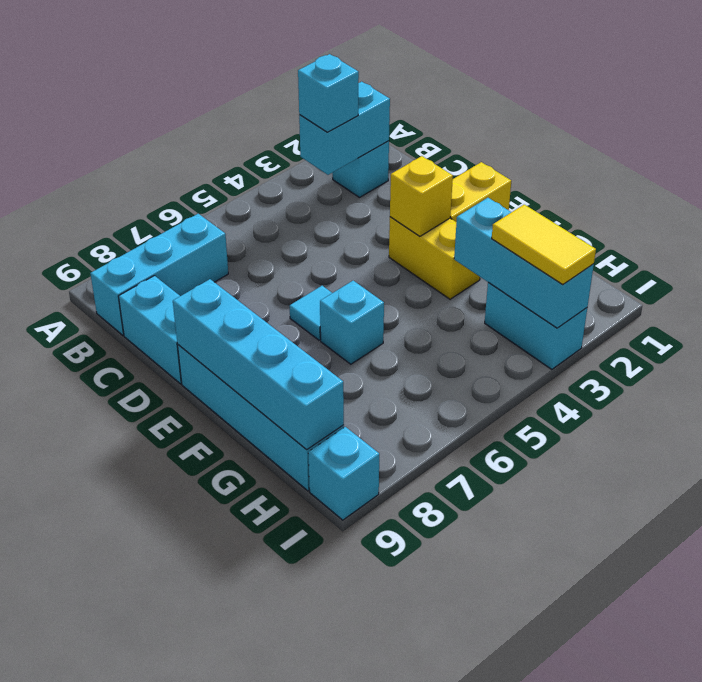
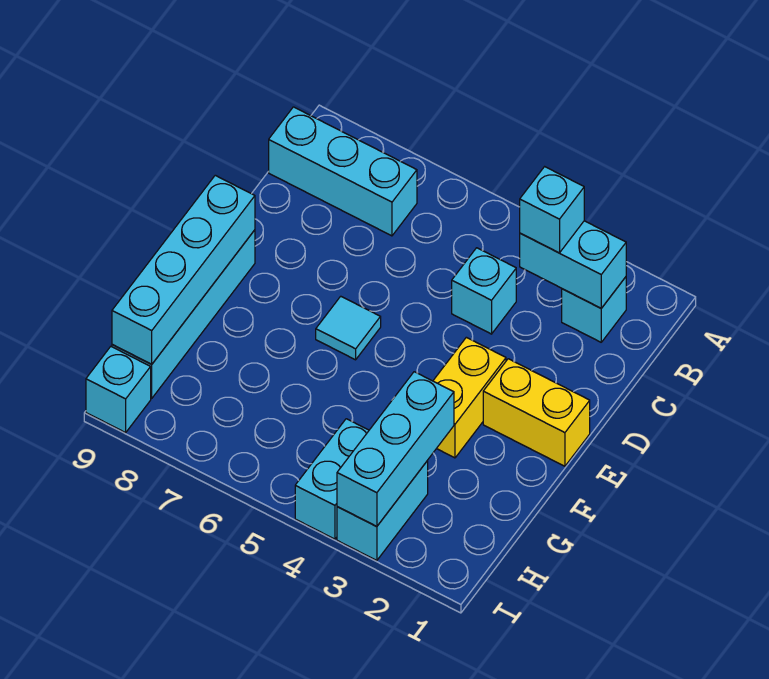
cyan brick C9:D9 level 1 -> cyan brick H4:I4 level 1
yellow brick E3 level 2 -> none
cyan brick F6 level 1 -> cyan brick C4 level 1
yellow tile H3:I3 level 3 -> none

